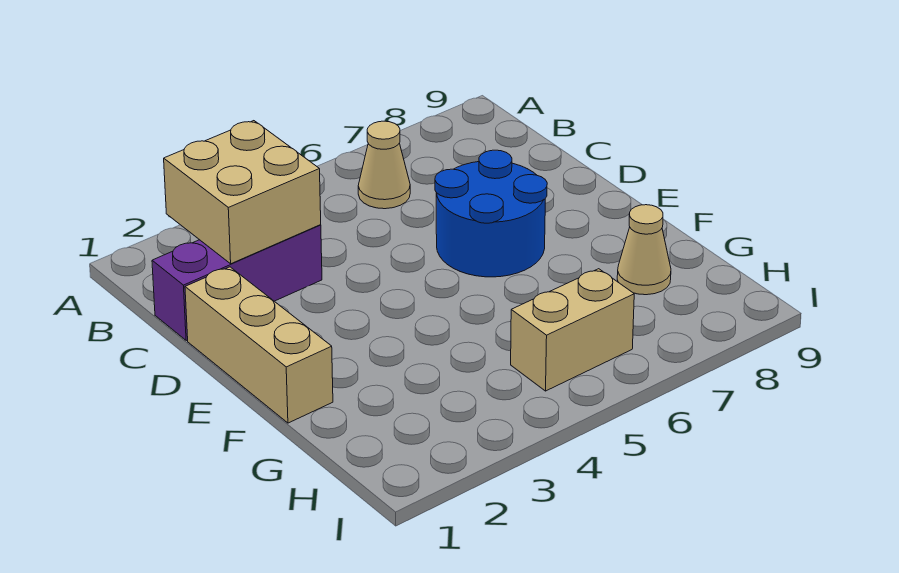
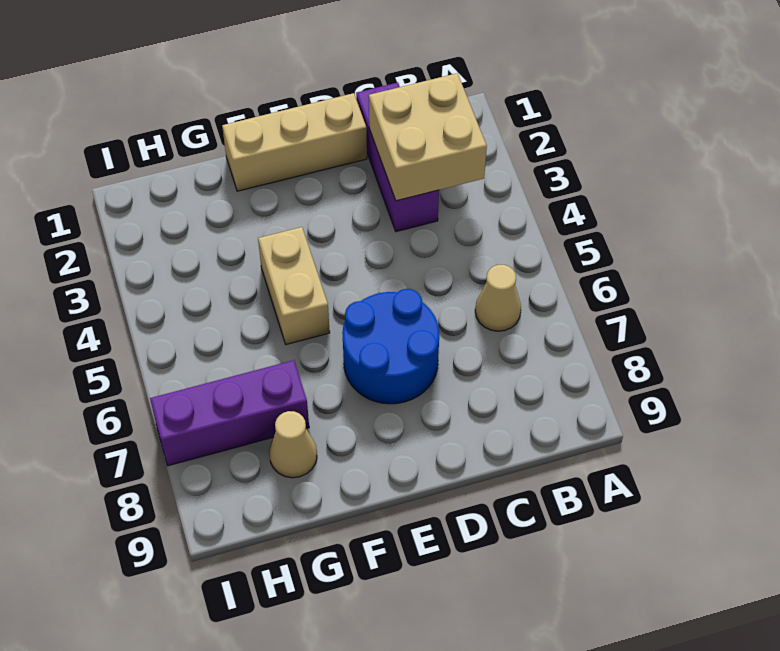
none -> purple brick G7:I7 level 1
tan brick H5:H6 level 1 -> tan brick F4:F5 level 1

